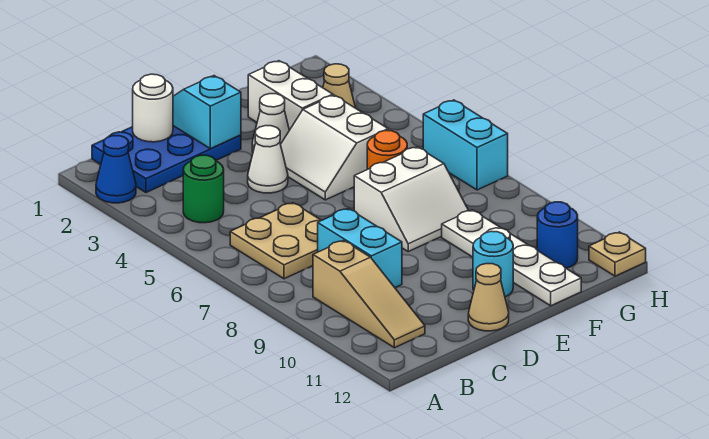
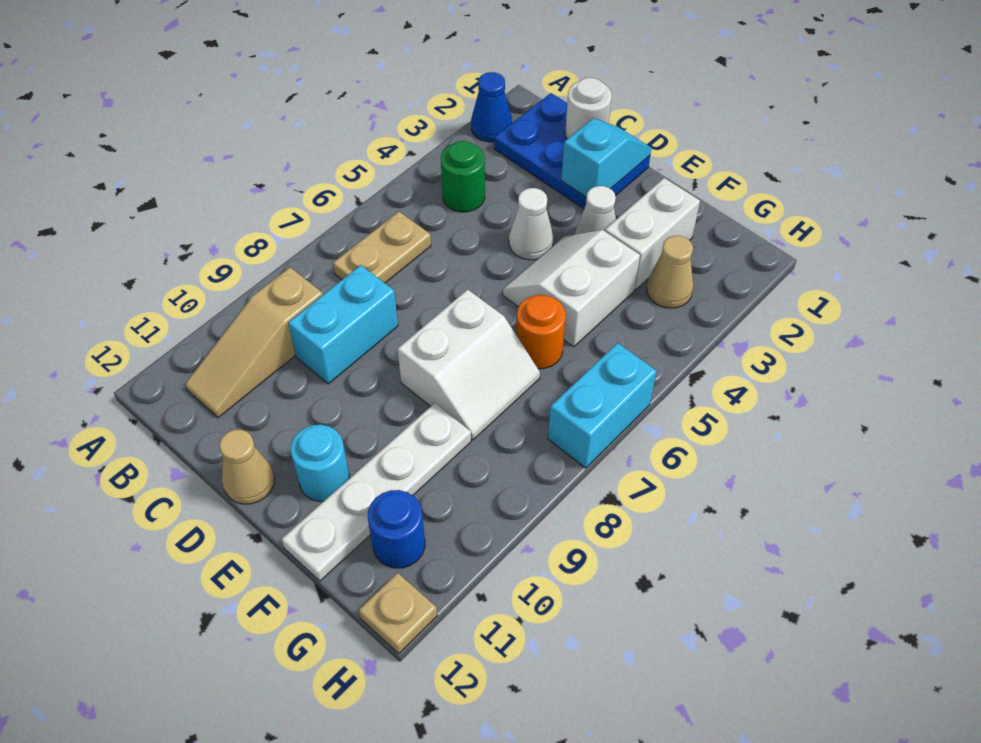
tan plate B6:C7 level 1 -> tan plate B6:B7 level 1
white slope E7:F8 level 1 top 7 -> white slope E7:F8 level 1 top E

